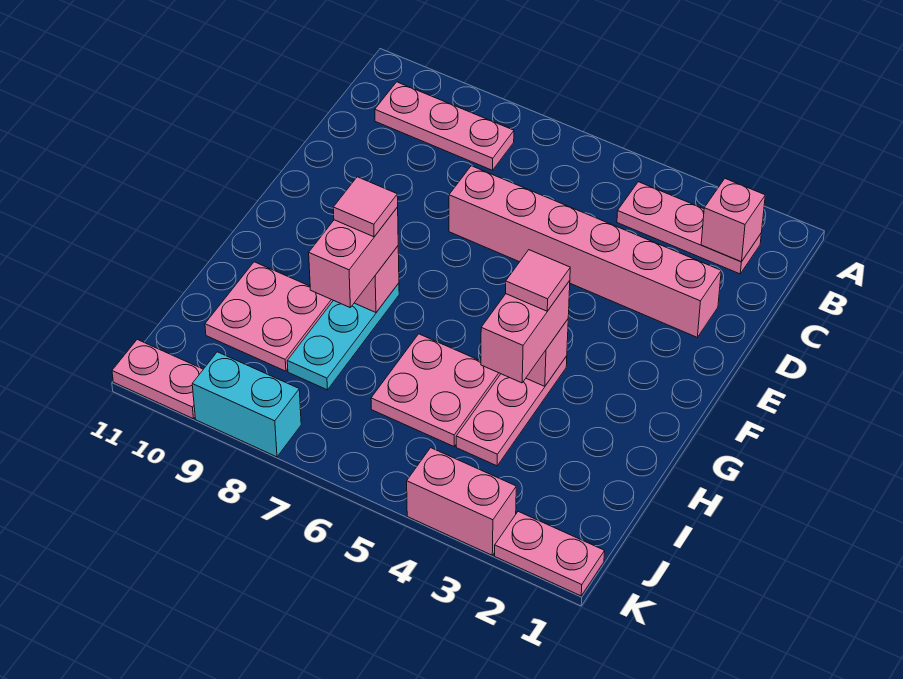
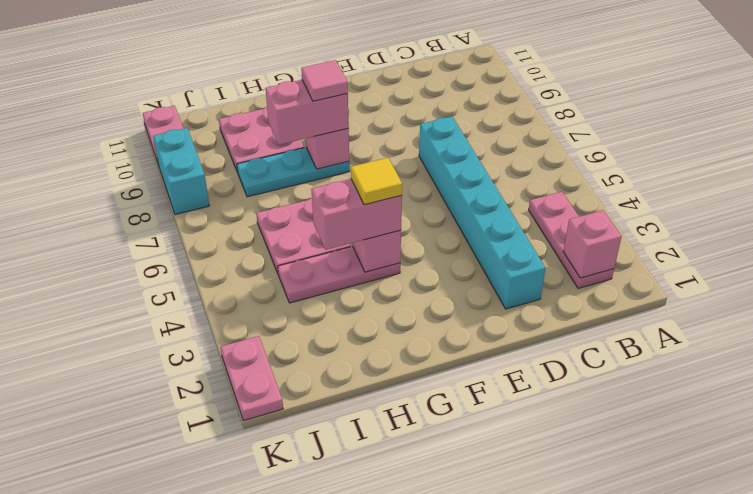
pink plate B8:B10 level 1 -> none
pink brick D2:D7 level 1 -> cyan brick D2:D7 level 1
pink tile G4 level 4 -> yellow tile G4 level 4
pink brick K3:K4 level 1 -> none

